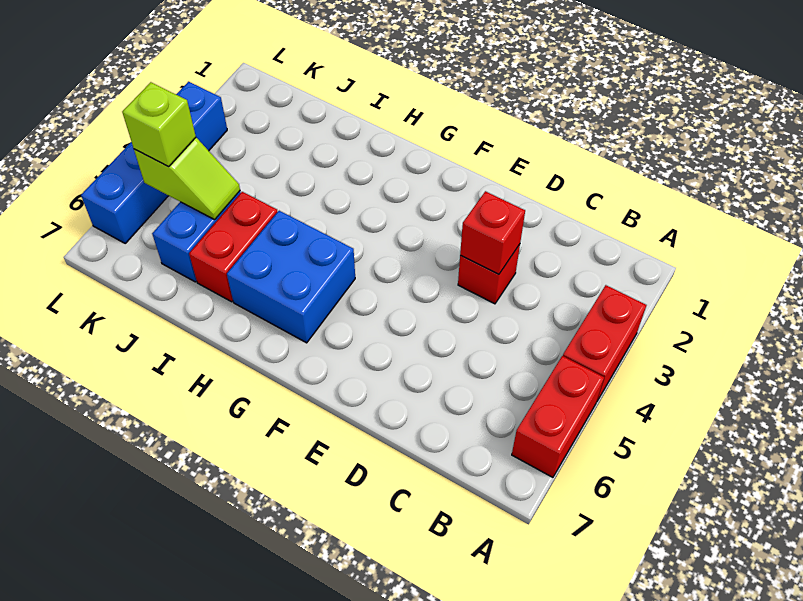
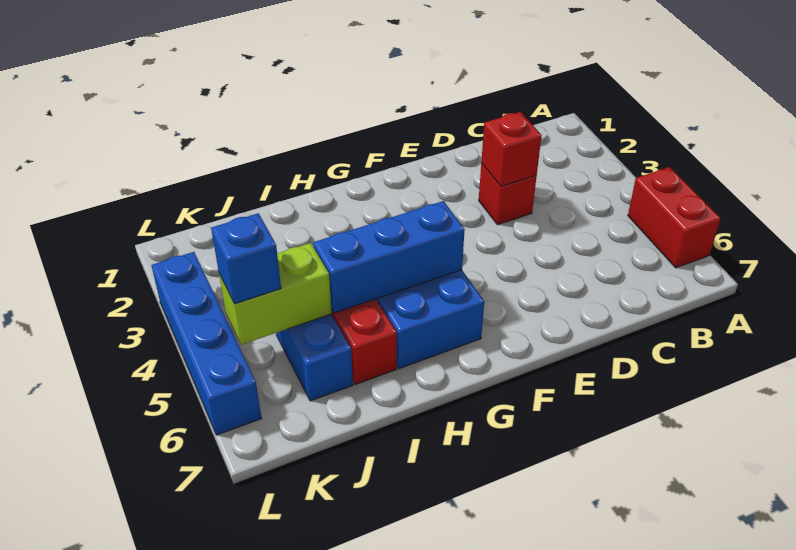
red brick A3:A4 level 1 -> none
none -> blue brick G5:I5 level 2
lime slope J5:K5 level 2 top K -> lime brick J5:K5 level 2
lime brick K5 level 3 -> blue brick K5 level 3

